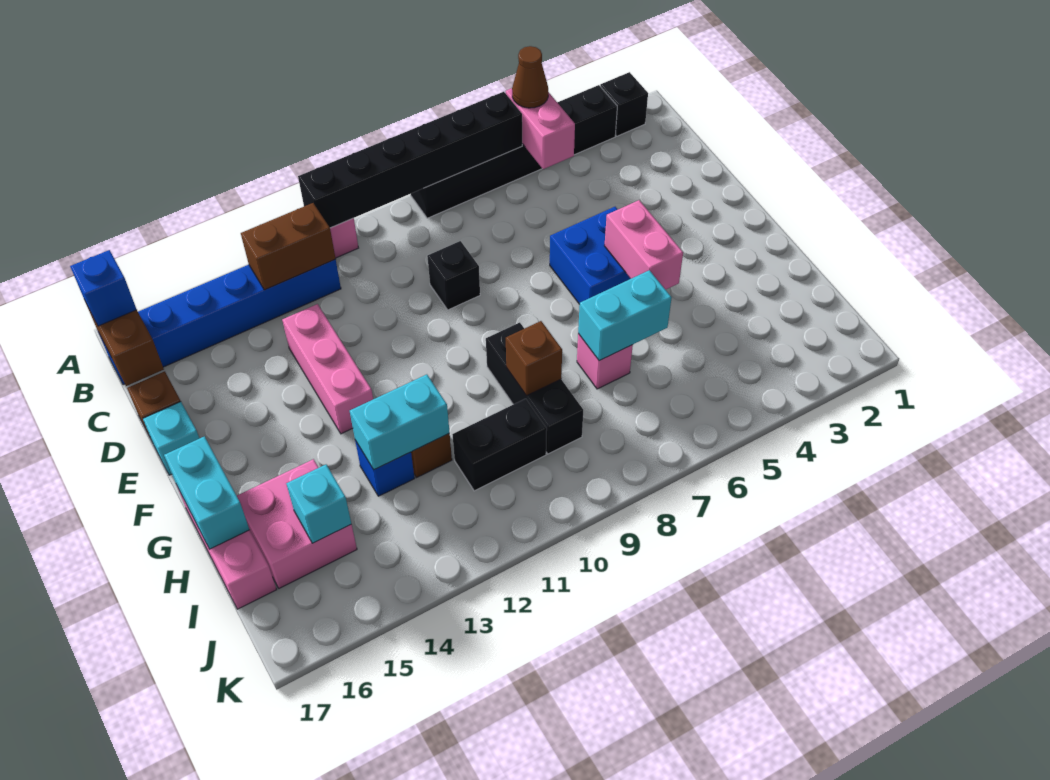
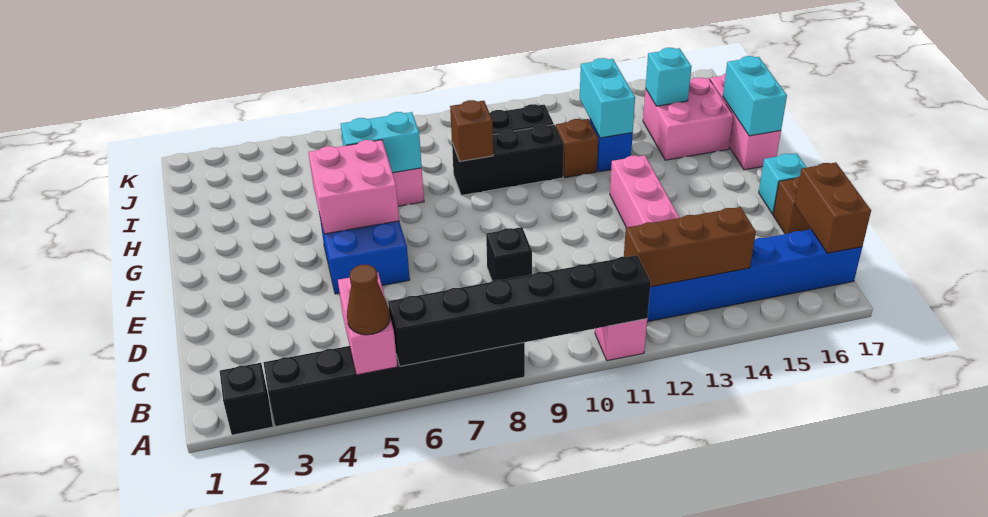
brown brick B12:B13 level 2 -> brown brick B12:B14 level 2
blue brick B17 level 3 -> none
pink brick F5:G5 level 2 -> pink brick F5:G6 level 2
black brick G9:I9 level 1 -> black brick H9:H11 level 1
cyan brick H12:H13 level 2 -> cyan brick H13:I13 level 2

